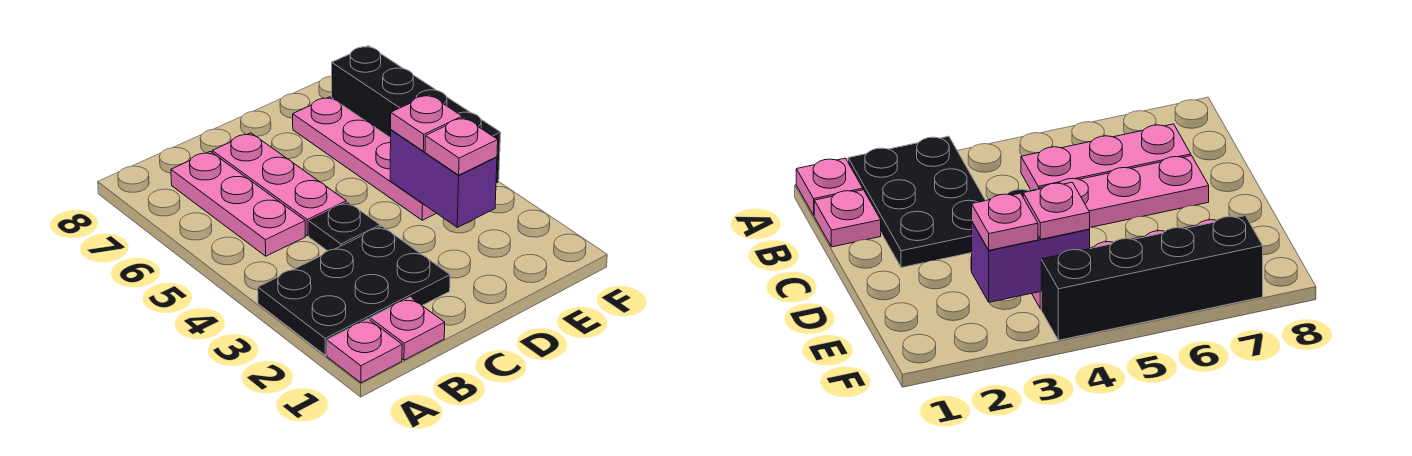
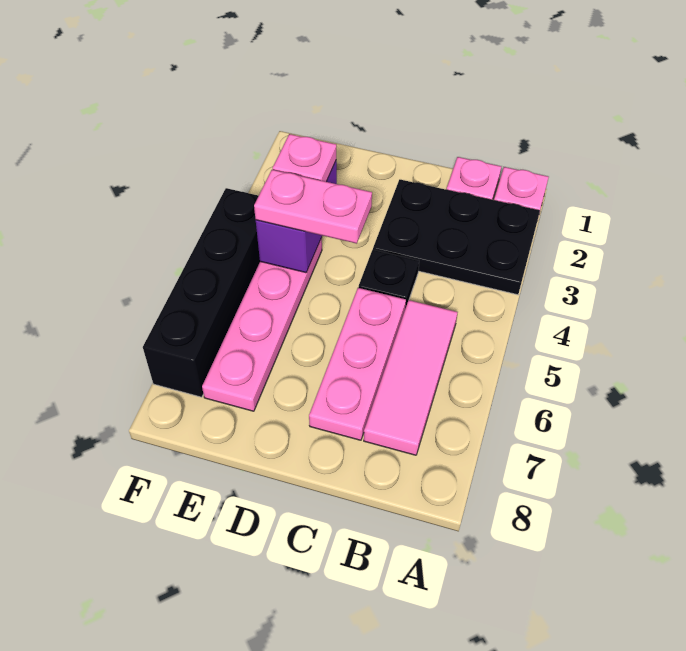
pink plate B5:B7 level 1 -> pink tile B5:B7 level 1
pink plate E4 level 3 -> pink plate D4:E4 level 3

